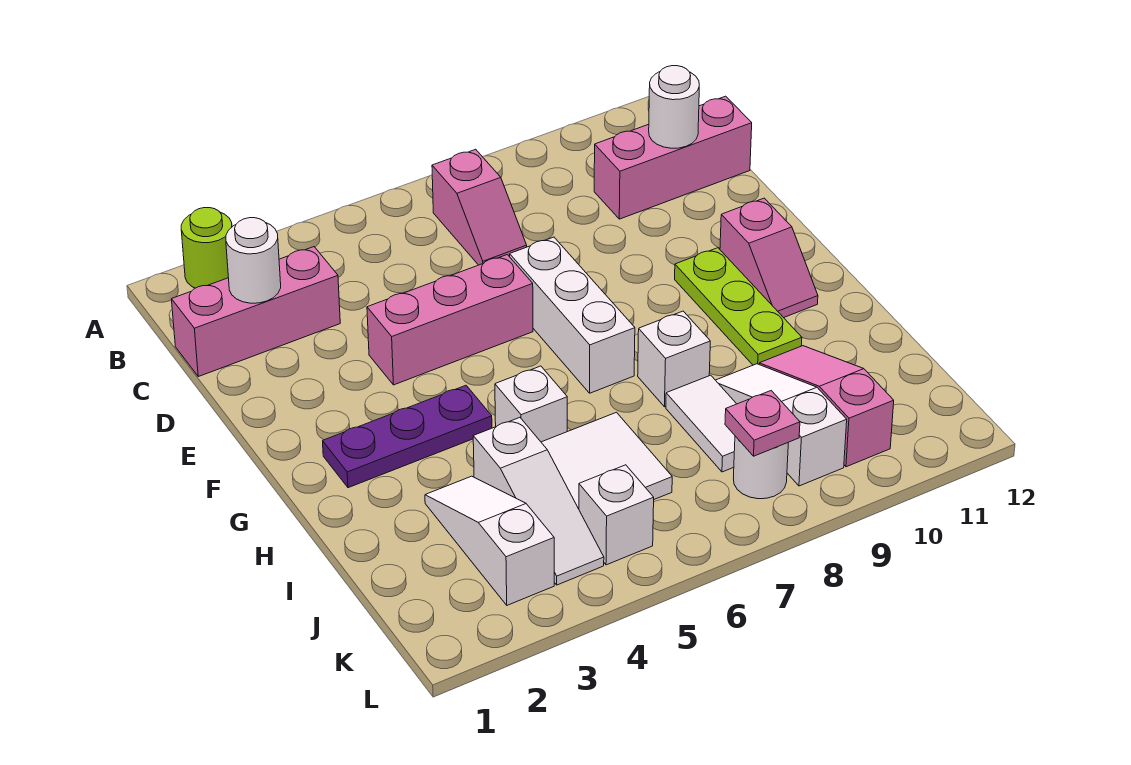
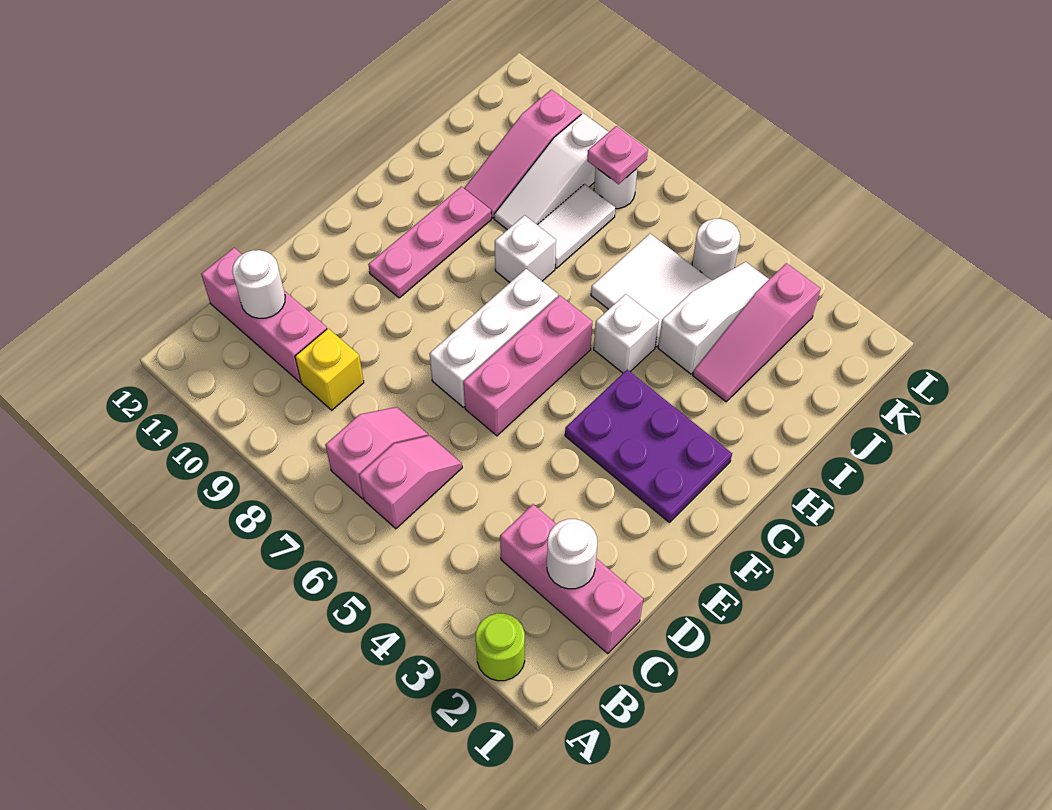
none -> yellow brick C9 level 1
pink brick E4:E6 level 1 -> pink brick E6:G6 level 1
lime plate F10:H10 level 1 -> pink plate F10:H10 level 1
pink slope F11:G11 level 1 top F -> pink slope B6:C6 level 1 top B
purple plate G2:G4 level 1 -> purple plate F2:G4 level 1
white slope I3:K3 level 1 top K -> pink slope I3:K3 level 1 top K
white brick K5 level 1 -> white round brick K5 level 1

